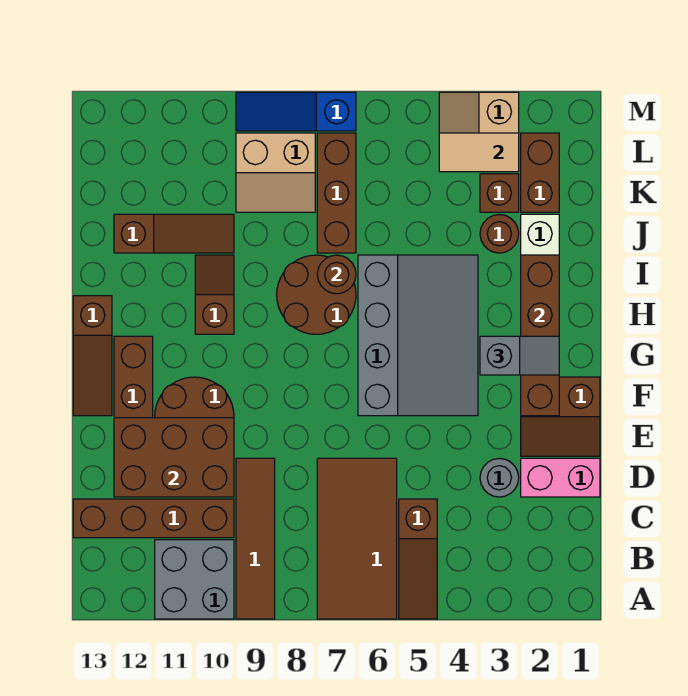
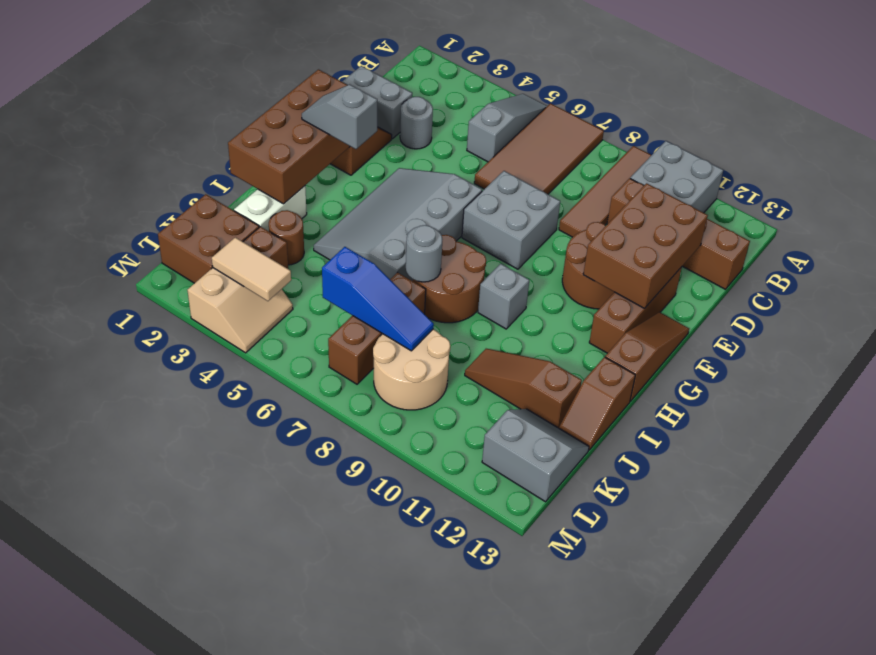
brown slope A5:C5 level 1 top C -> grey slope A5:C5 level 1 top C
pink brick D1:D2 level 1 -> grey brick D1:D2 level 1
brown brick D10:E12 level 2 -> brown brick D11:F12 level 2
none -> grey brick E7:F8 level 1
brown brick F2:I2 level 2 -> brown brick F1:I2 level 2
none -> grey brick H9 level 1
brown slope H10:I10 level 1 top H -> brown slope I13:J13 level 1 top I
brown round brick I7 level 2 -> grey round brick I7 level 2
brown brick K2:L2 level 1 -> brown brick K1:L2 level 1
tan slope K8:L9 level 1 top L -> tan round brick K8:L9 level 1
none -> grey slope K12:L13 level 1 top L
blue slope M7:M9 level 1 top 7 -> blue slope K6:K8 level 2 top 6

